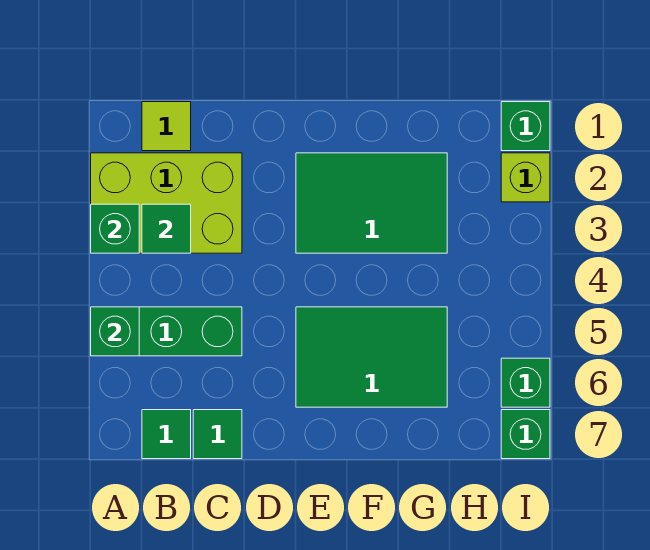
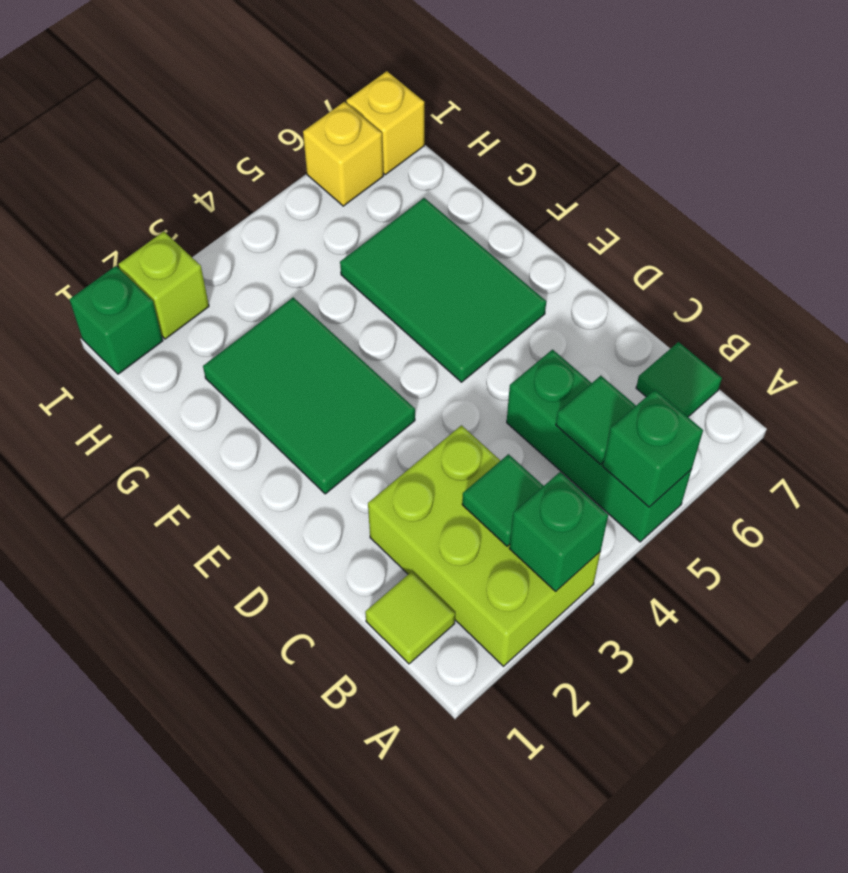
green tile C7 level 1 -> green tile B5 level 2
green brick I6 level 1 -> yellow brick I6 level 1
green brick I7 level 1 -> yellow brick I7 level 1

